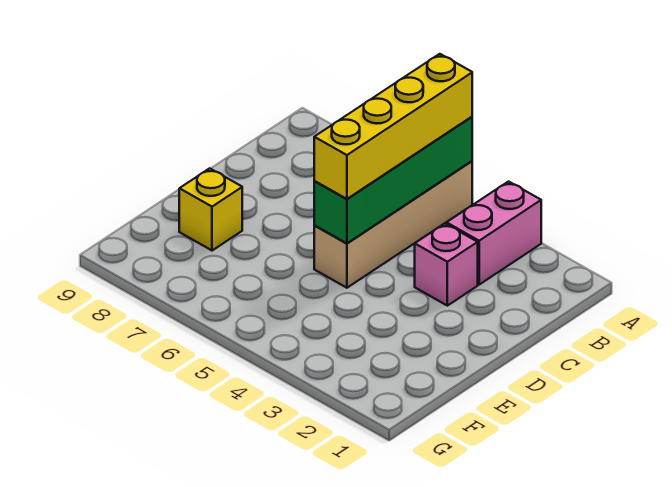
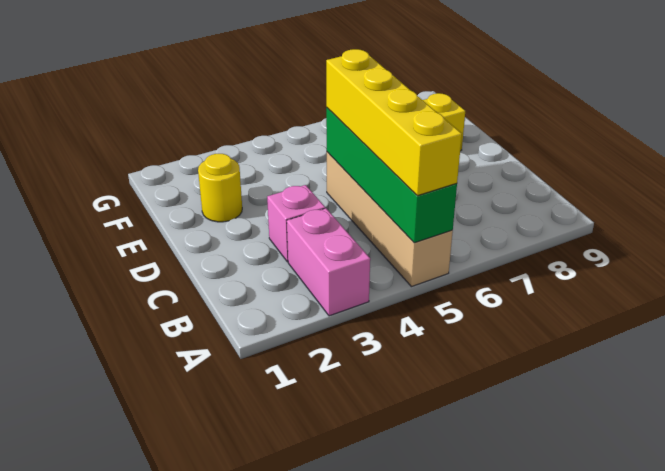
none -> yellow round brick E2 level 1

